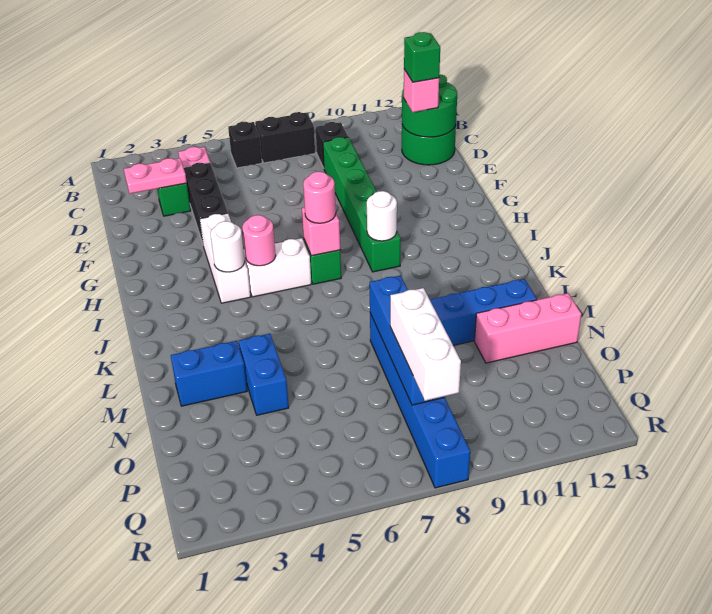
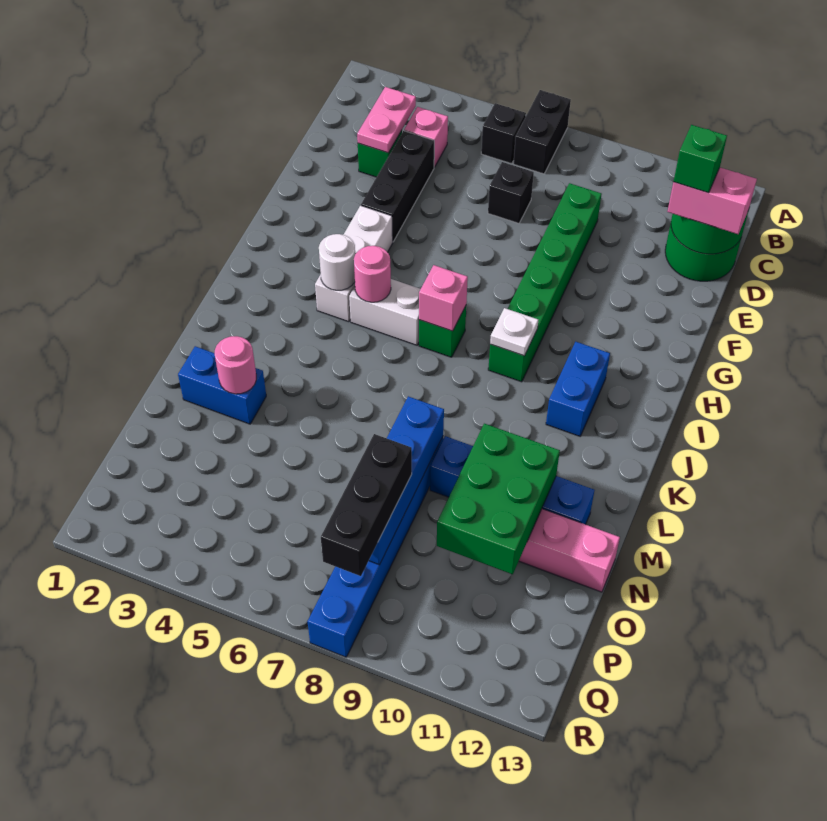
black brick B7:B8 level 1 -> black brick A7:B7 level 1
black brick C9 level 1 -> black brick D7 level 1
pink plate D2:D3 level 2 -> pink plate C3:D3 level 2
pink brick D12 level 3 -> pink brick D12:D13 level 3
pink round brick I7 level 3 -> pink round brick M3 level 2
white round brick I9 level 2 -> white plate I9 level 2
blue brick M4:N4 level 1 -> blue brick I11:J11 level 1
none -> green brick M10:O11 level 2
white brick O8:Q8 level 3 -> black brick O8:Q8 level 3

